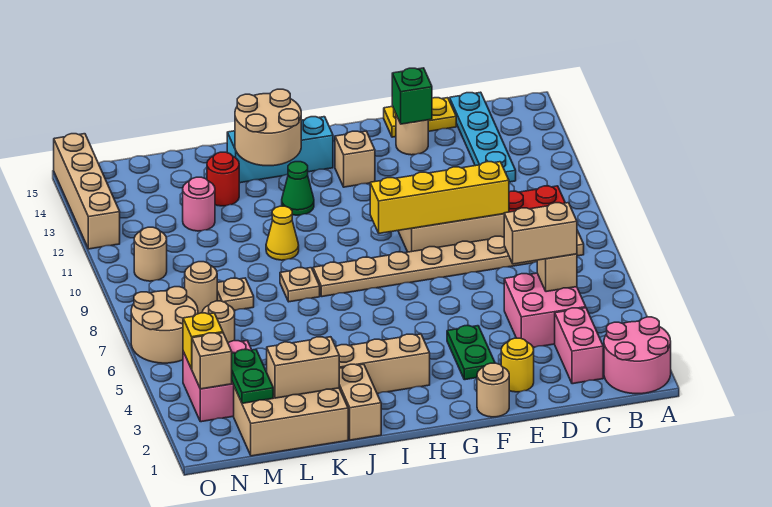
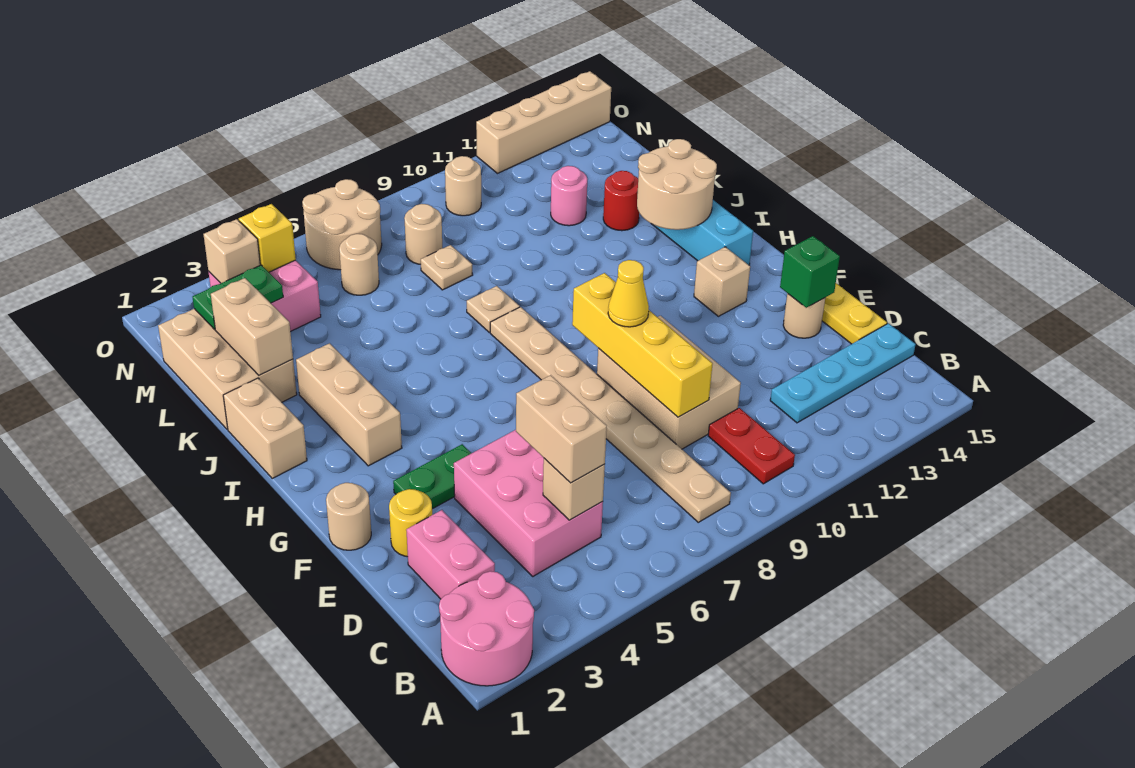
pink brick C2:C3 level 1 -> pink brick C2:D2 level 1
pink brick C4:D5 level 1 -> pink brick C4:E5 level 1
green cone I12 level 1 -> none
tan brick J1:J2 level 1 -> tan brick I1:J1 level 1
yellow cone J10 level 1 -> yellow cone F9 level 3

